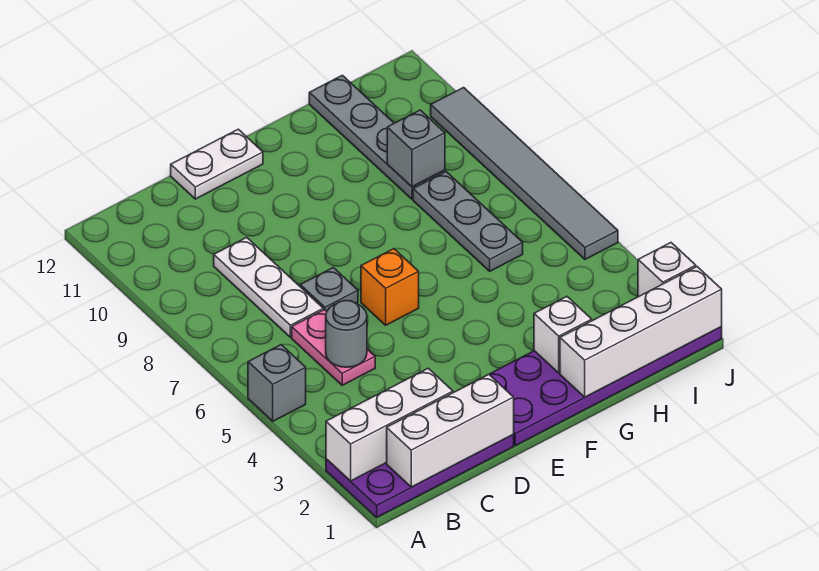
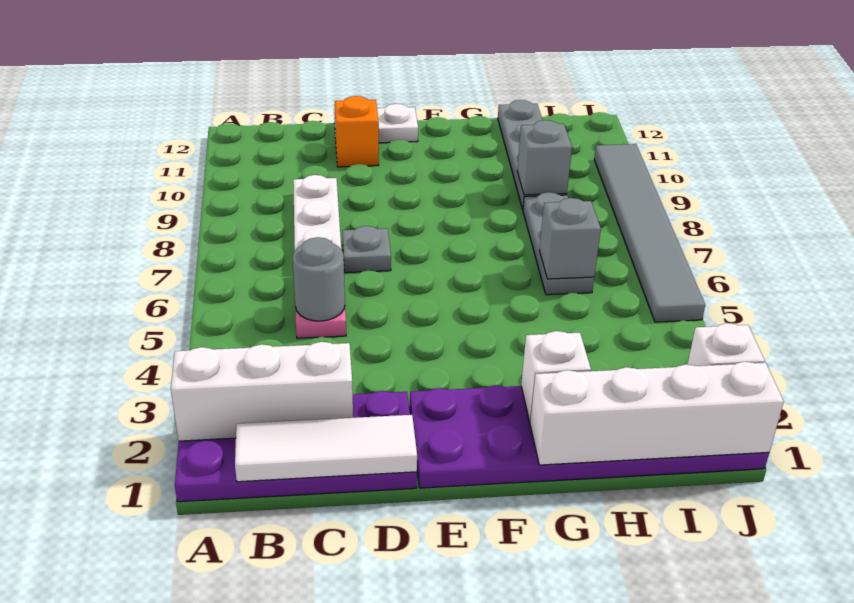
grey brick A5 level 1 -> grey brick H6 level 2
white brick B1:D1 level 2 -> white tile B1:D1 level 2
orange brick E6 level 1 -> orange brick D11 level 1

